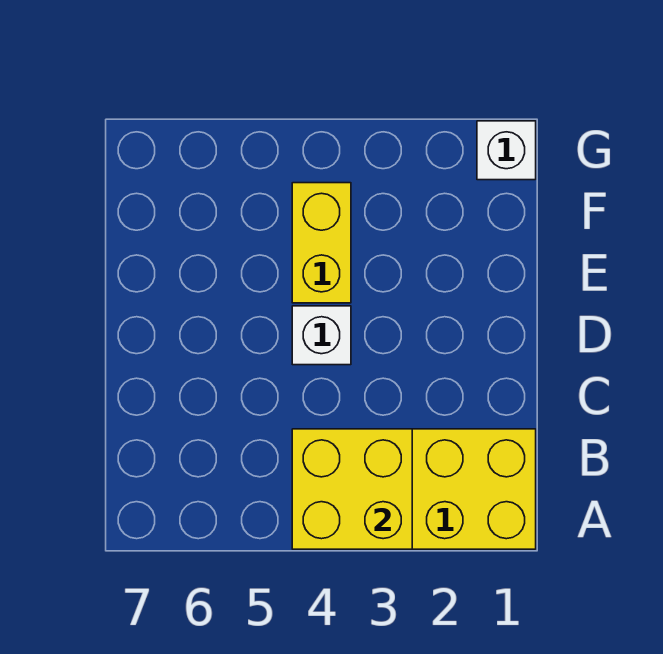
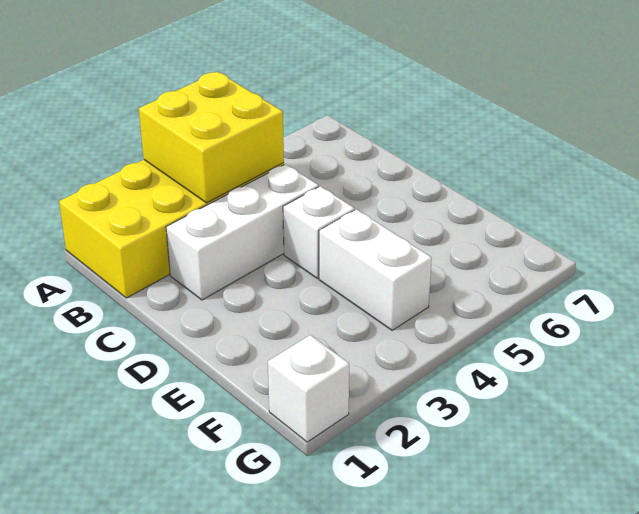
none -> white brick C2:C4 level 1
yellow brick E4:F4 level 1 -> white brick E4:F4 level 1

